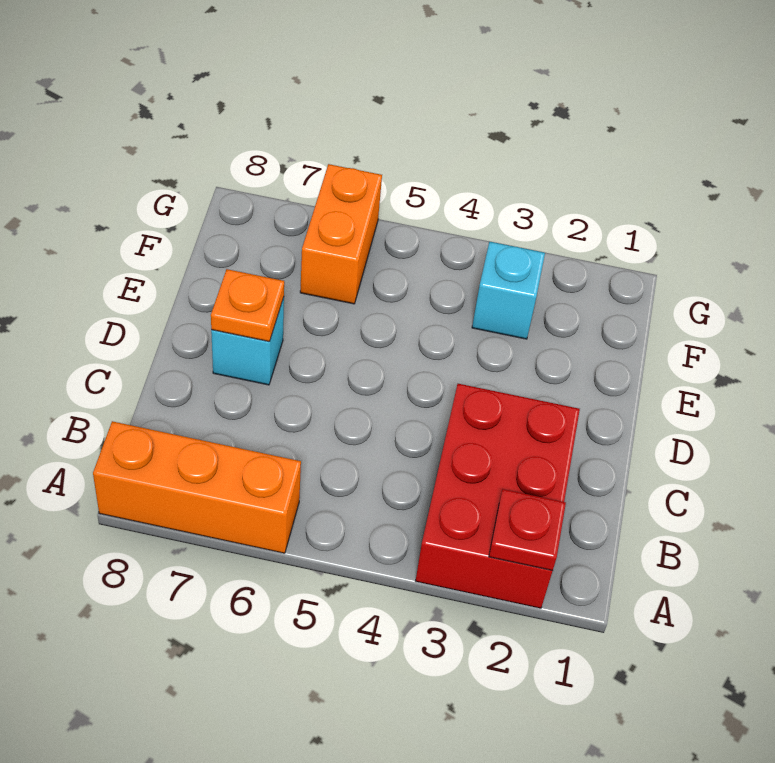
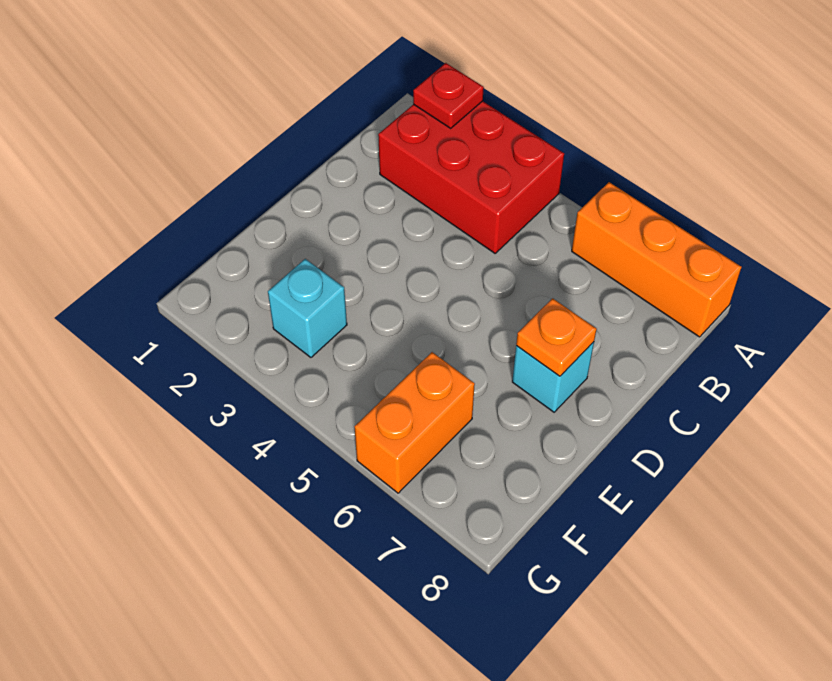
red brick A2:C3 level 1 -> red brick A2:B4 level 1

